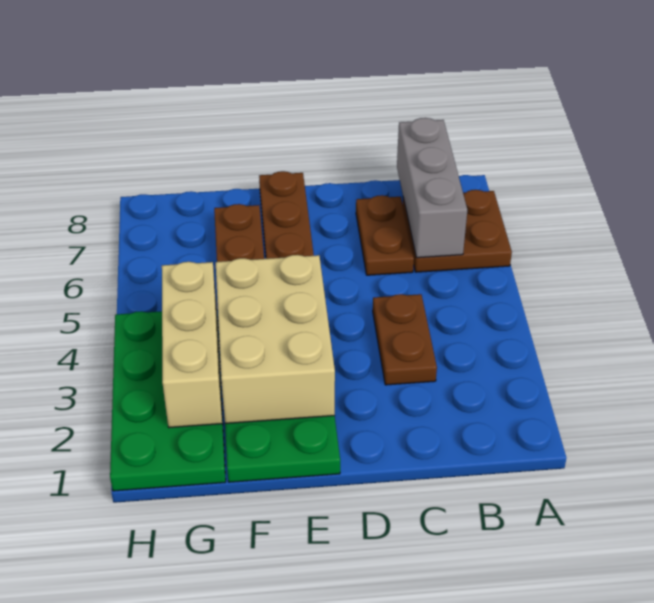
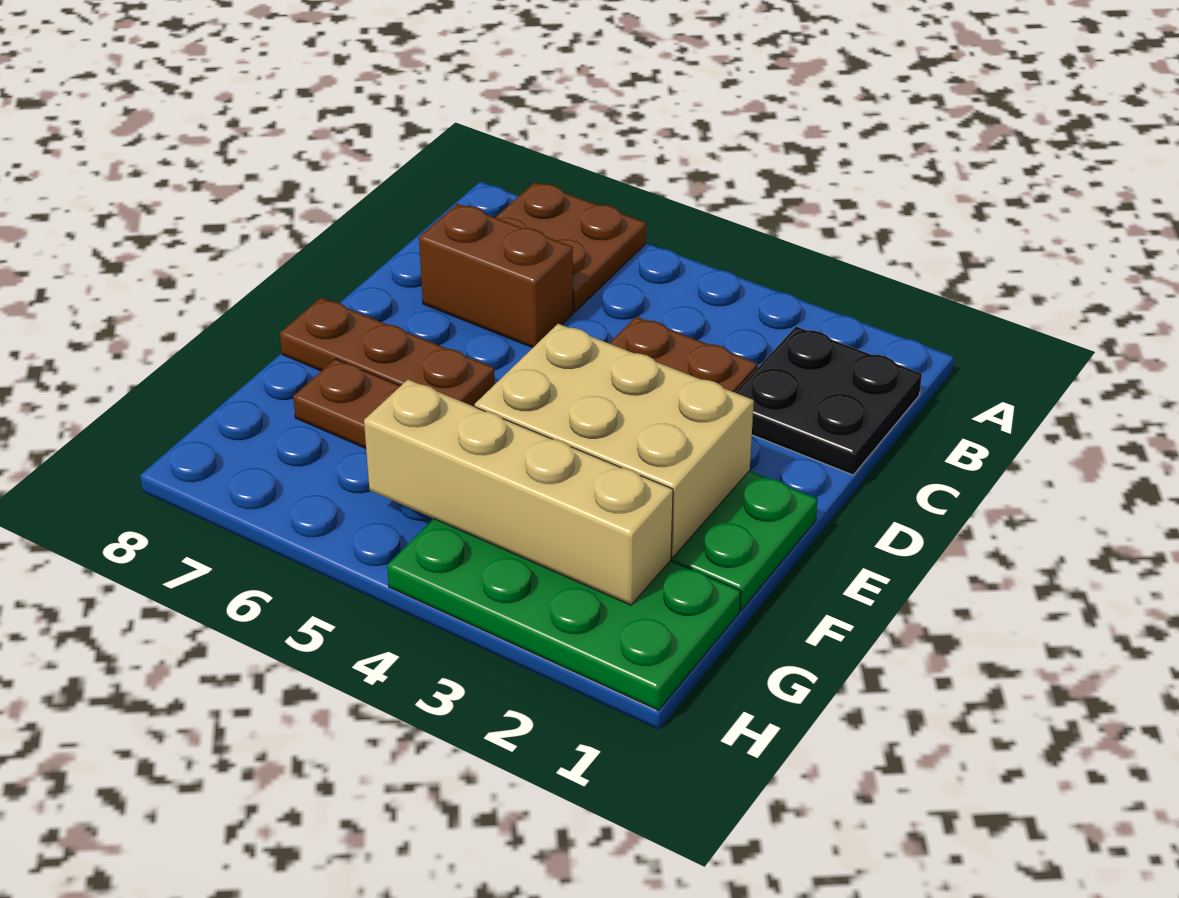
none -> black plate B1:C2 level 1
grey brick B6:B8 level 2 -> none
brown plate C6:C7 level 1 -> brown brick C6:C7 level 1
tan brick G2:G4 level 2 -> tan brick G2:G5 level 2

